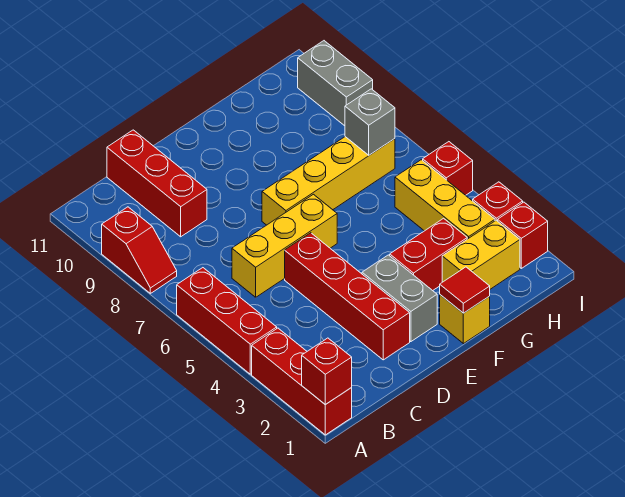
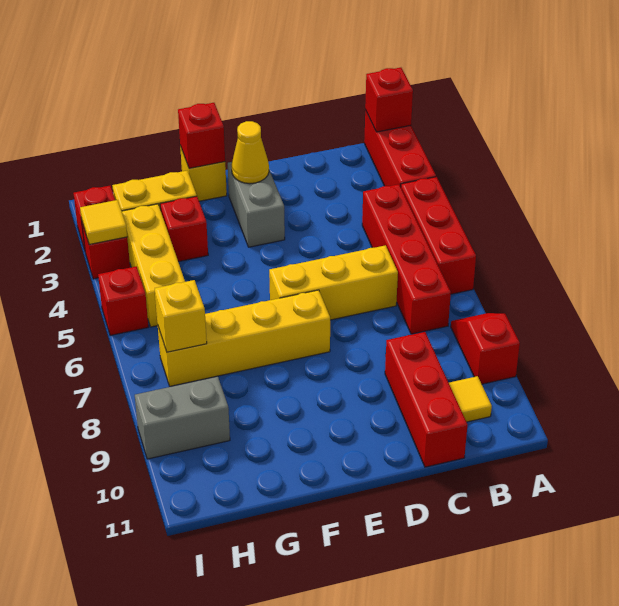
none -> yellow tile B10 level 1
red brick D2:D5 level 1 -> red brick B4:B7 level 1
none -> yellow cone E2 level 2
red tile F1 level 2 -> red brick F1 level 2
red brick F3:G3 level 1 -> red brick G3 level 1
grey brick H7 level 2 -> yellow brick H7 level 2
none -> yellow tile I3 level 2
grey brick I9:I10 level 1 -> grey brick H9:I9 level 1

